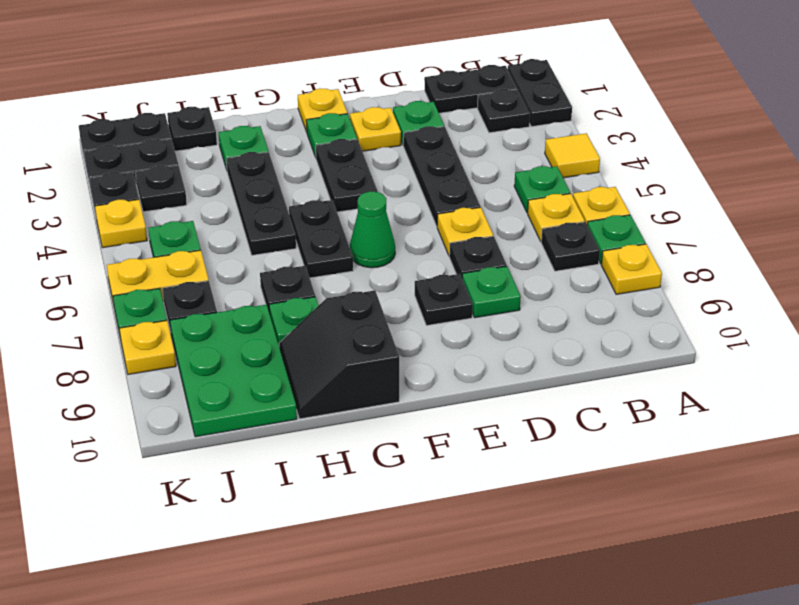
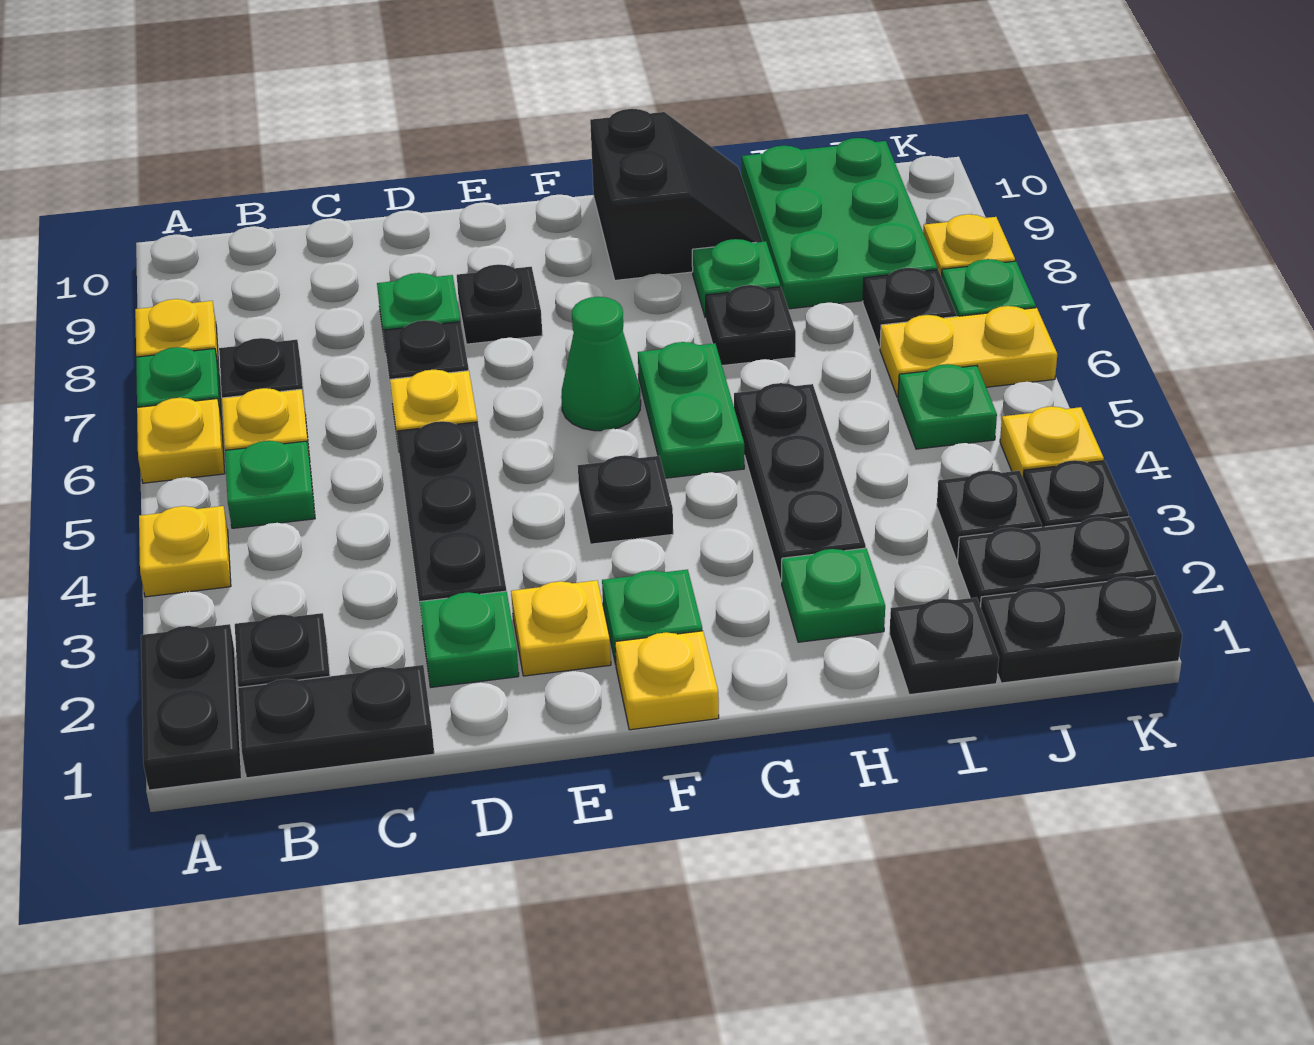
yellow tile A4 level 1 -> yellow plate A4 level 1
black plate F3:F4 level 1 -> black plate F4 level 1
black plate G5:G6 level 1 -> green plate G5:G6 level 1

